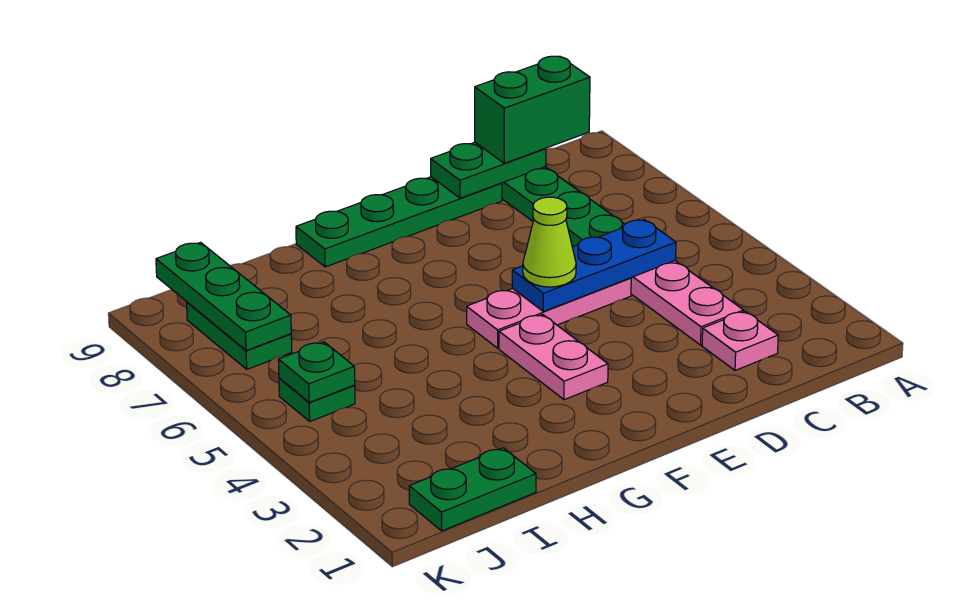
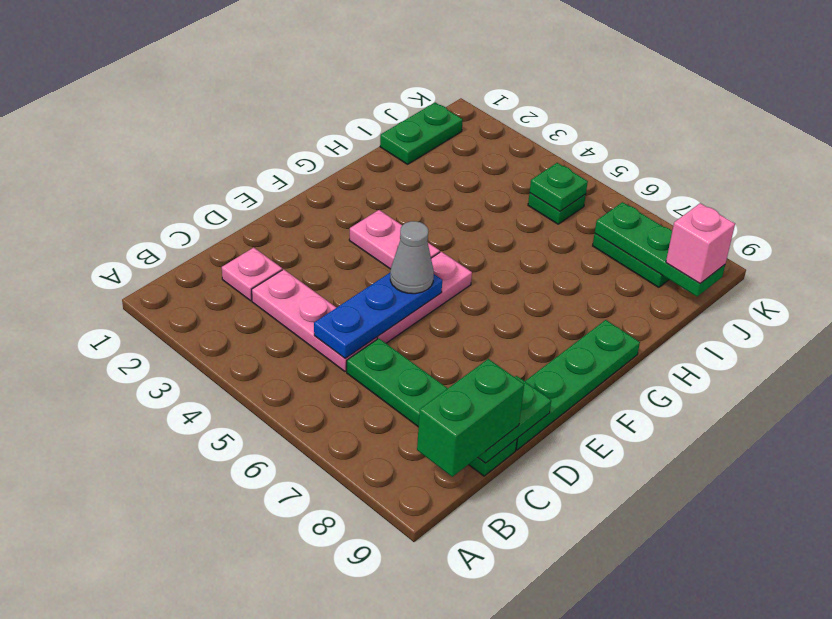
lime cone E5 level 3 -> grey cone E5 level 3
none -> pink brick J9 level 3

